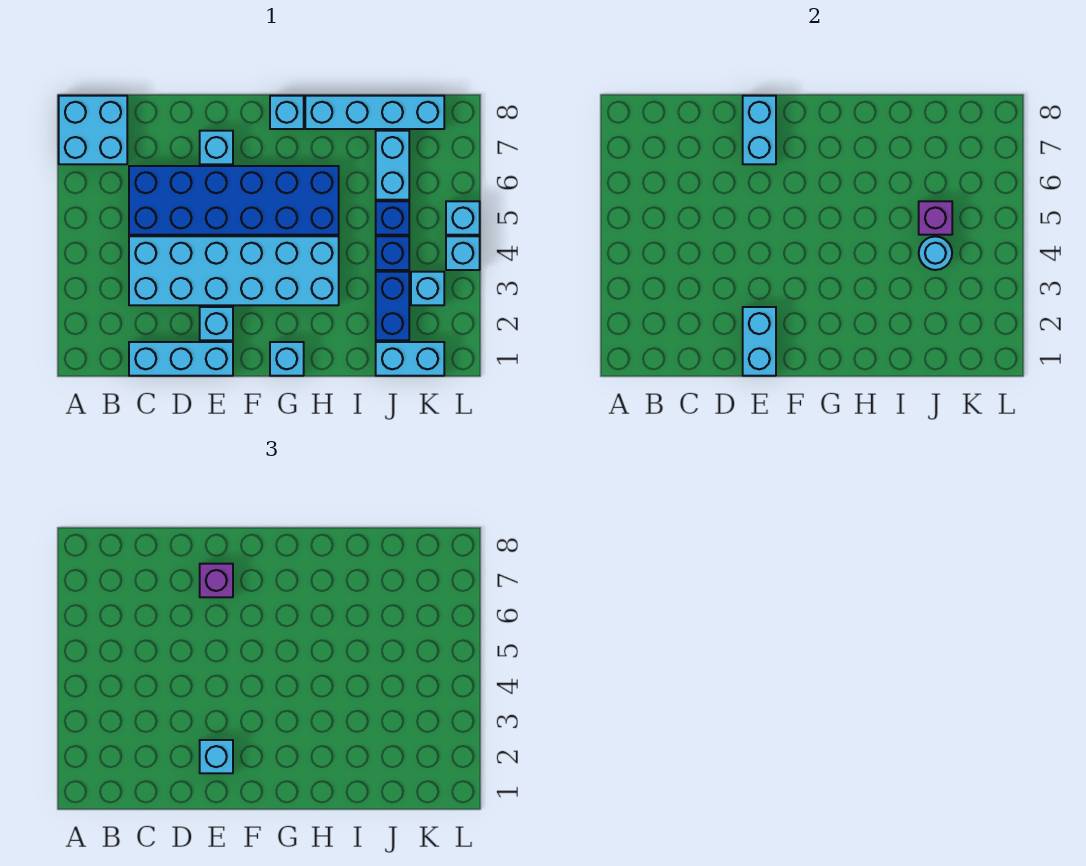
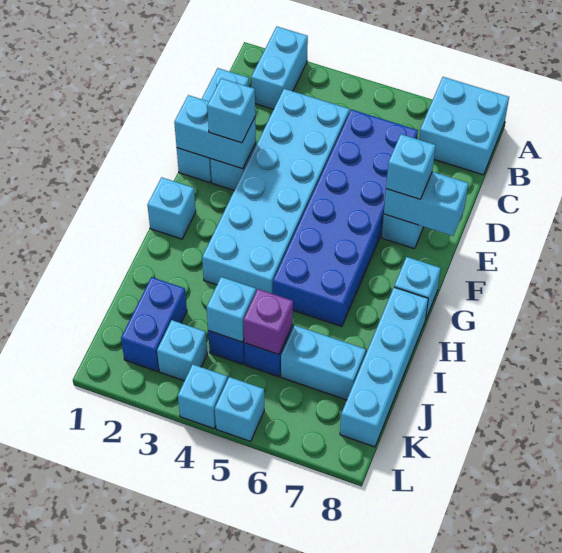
purple brick E7 level 3 -> cyan brick E7 level 3
cyan brick J1:K1 level 1 -> cyan brick A2:B2 level 1
blue brick J2:J3 level 1 -> blue brick J2:K2 level 1
cyan round brick J4 level 2 -> cyan brick J4 level 2

